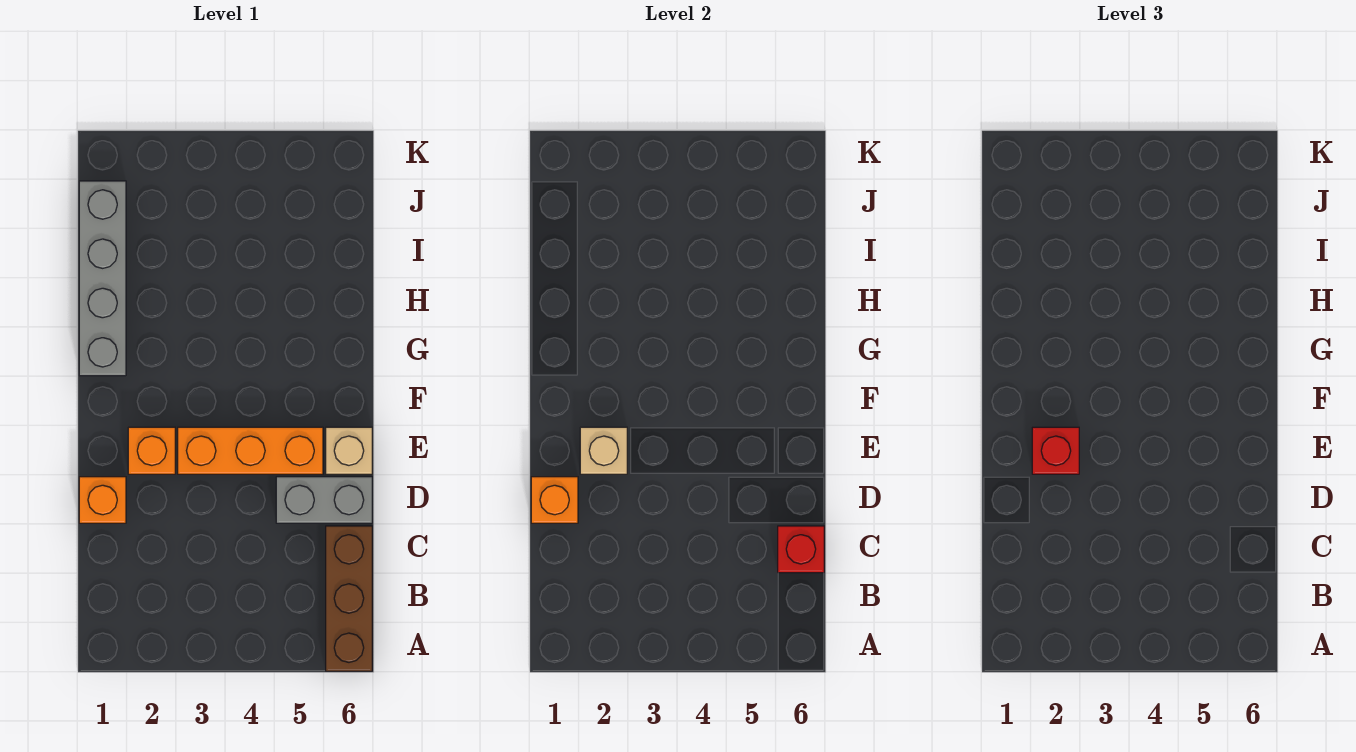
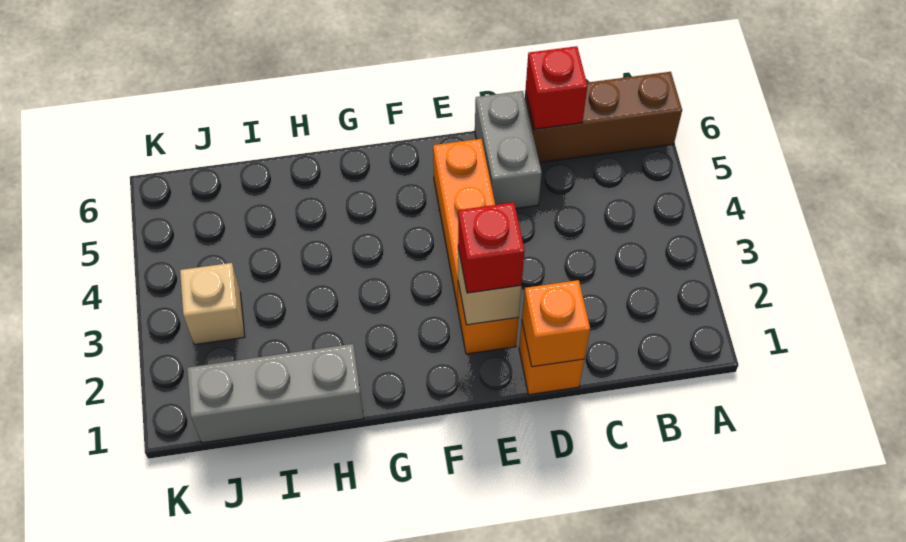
tan brick E6 level 1 -> tan brick J3 level 1
grey brick G1:J1 level 1 -> grey brick H1:J1 level 1

